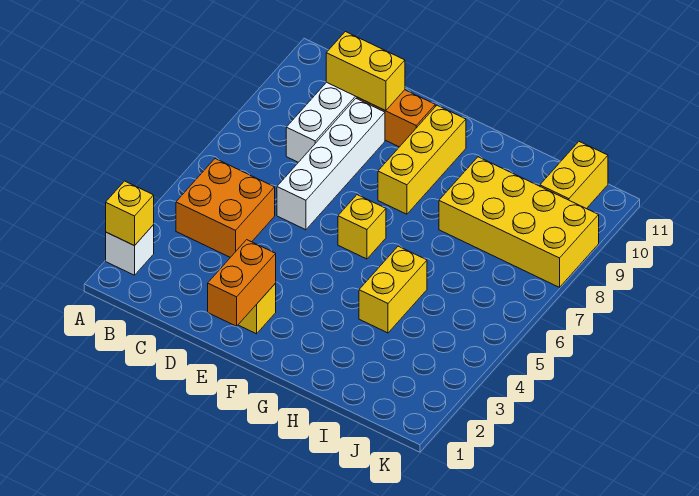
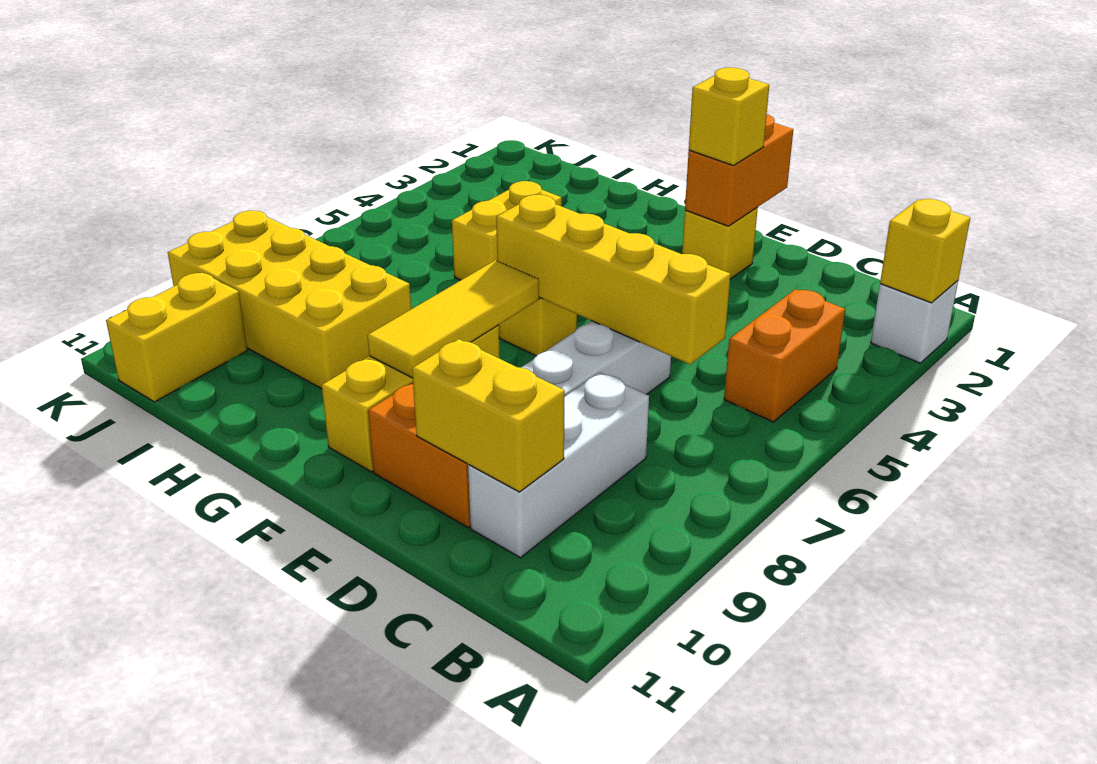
orange brick B4:C5 level 1 -> orange brick B4:B5 level 1
none -> yellow brick C6:F6 level 2
none -> yellow brick E2 level 3
none -> yellow tile F7:F9 level 2

